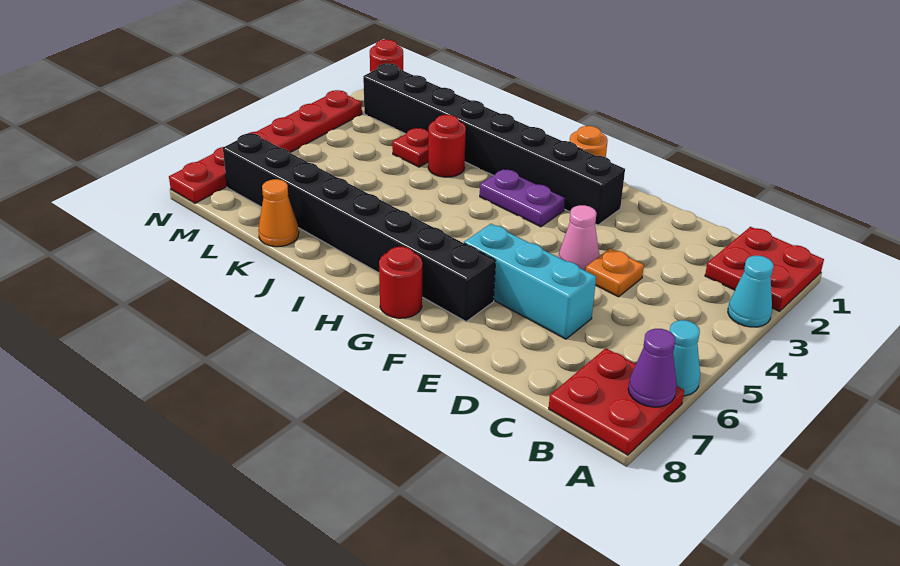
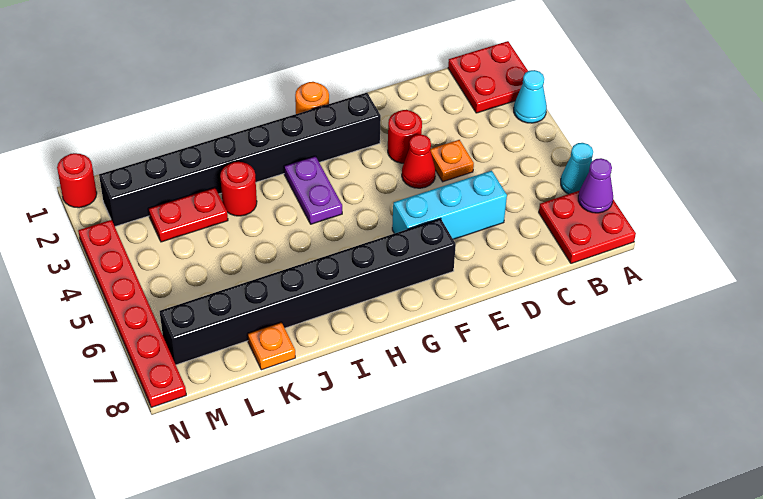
pink cone E4 level 1 -> red cone E4 level 1
purple plate G3:H3 level 1 -> purple plate H3:H4 level 1
red round brick G8 level 1 -> red round brick E3 level 1
red plate K3 level 1 -> red plate K3:L3 level 1
orange cone K8 level 1 -> orange plate K8 level 1

